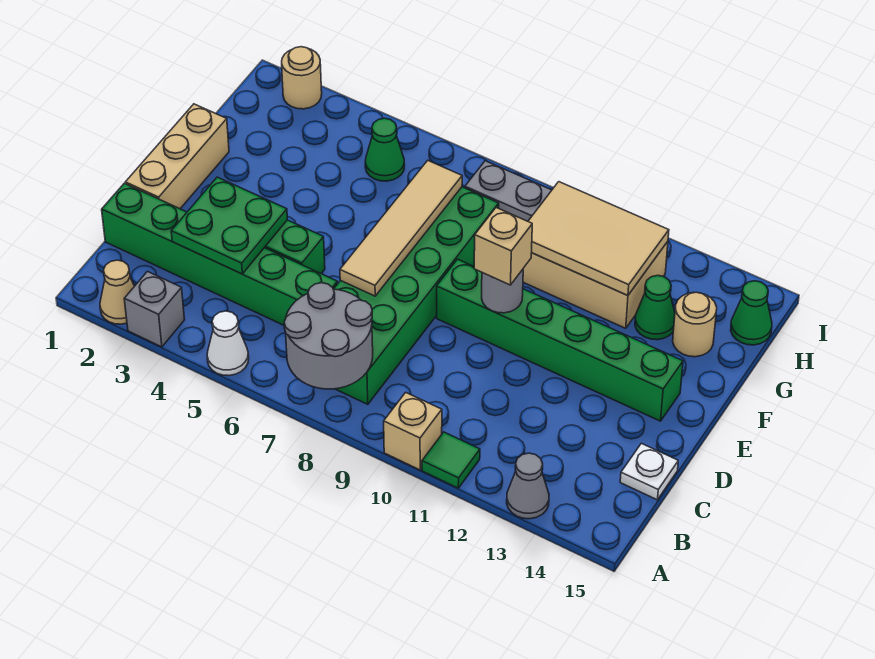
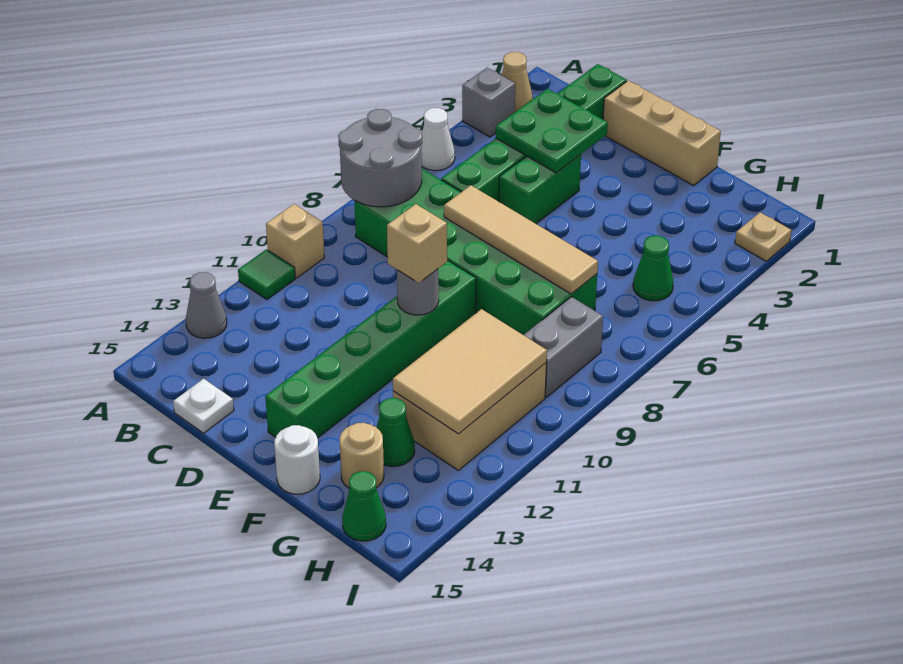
none -> white round brick F15 level 1
tan round brick I2 level 1 -> tan plate I2 level 1

